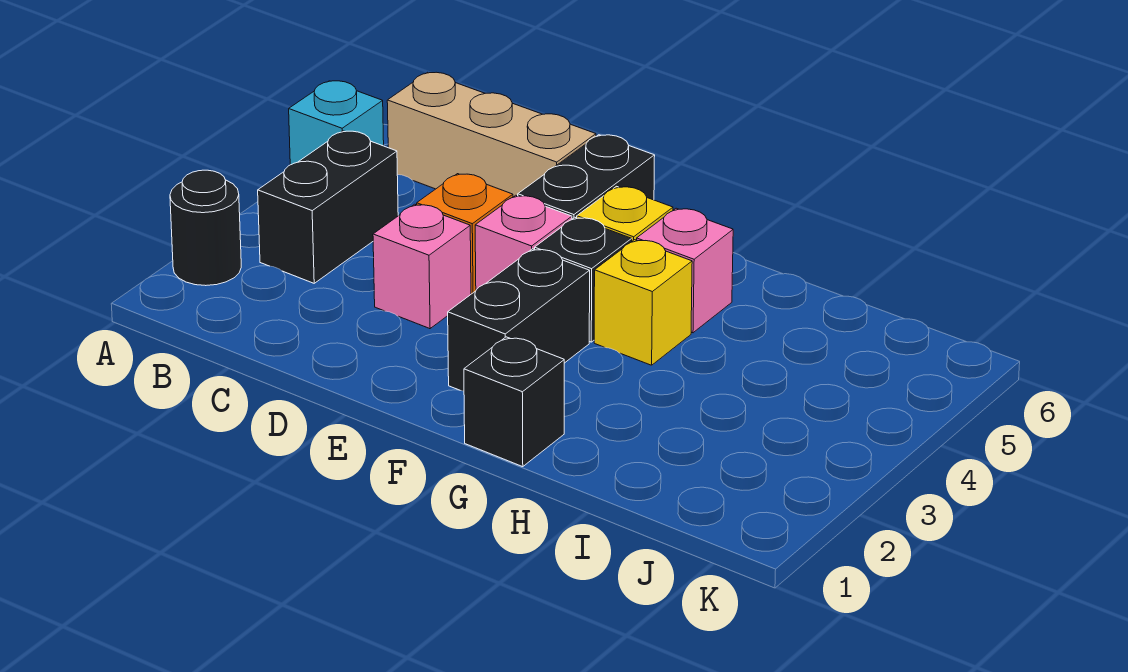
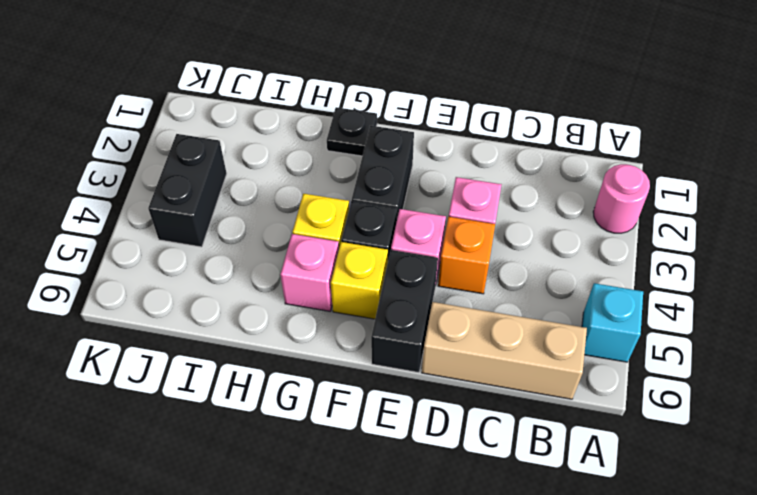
black round brick A2 level 1 -> pink round brick A2 level 1
black brick B3:B4 level 1 -> black brick J3:J4 level 1
black brick G1 level 1 -> black plate G1 level 1

